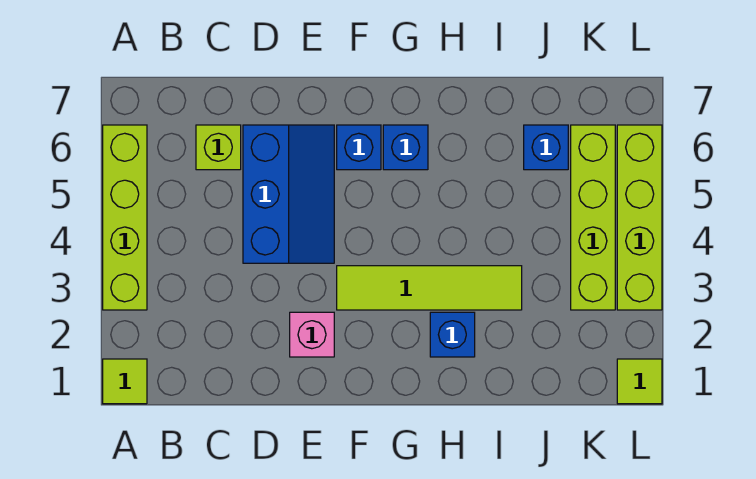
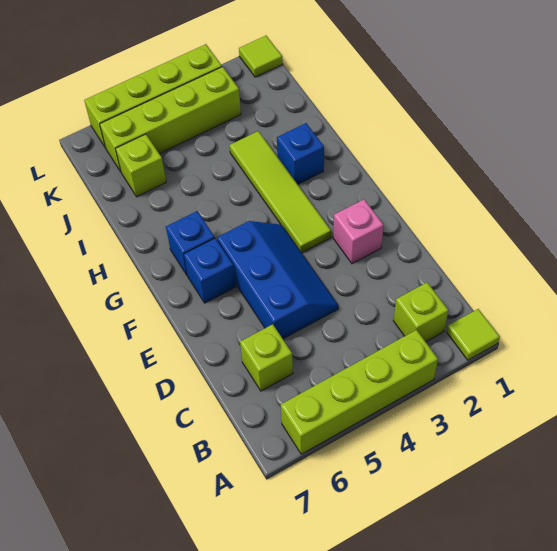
none -> lime brick B2 level 1
blue slope D4:E6 level 1 top D -> blue slope D4:F5 level 1 top 5
blue brick J6 level 1 -> lime brick J6 level 1

